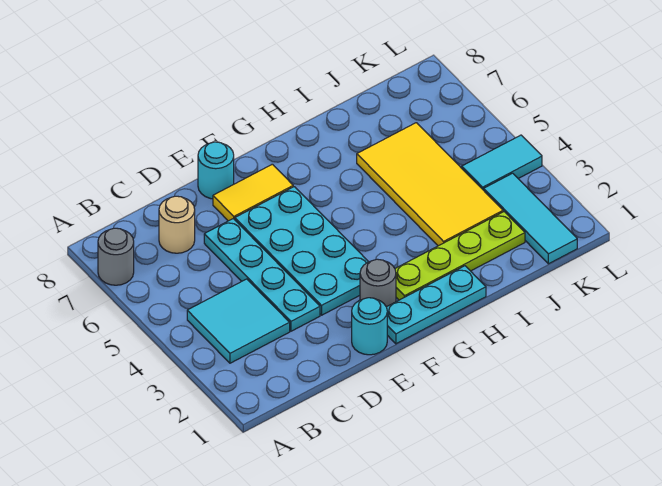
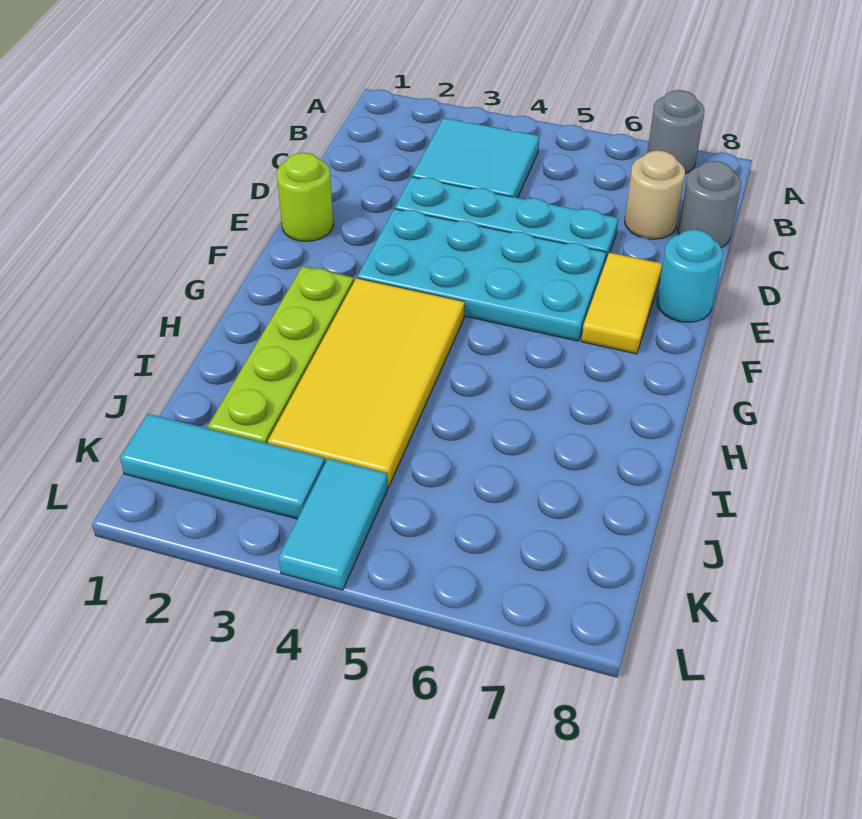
cyan round brick E1 level 1 -> lime round brick E1 level 1
cyan plate F1:H1 level 1 -> none
grey round brick F2 level 1 -> grey round brick C8 level 1
yellow tile I3:J6 level 1 -> yellow tile G3:J4 level 1

